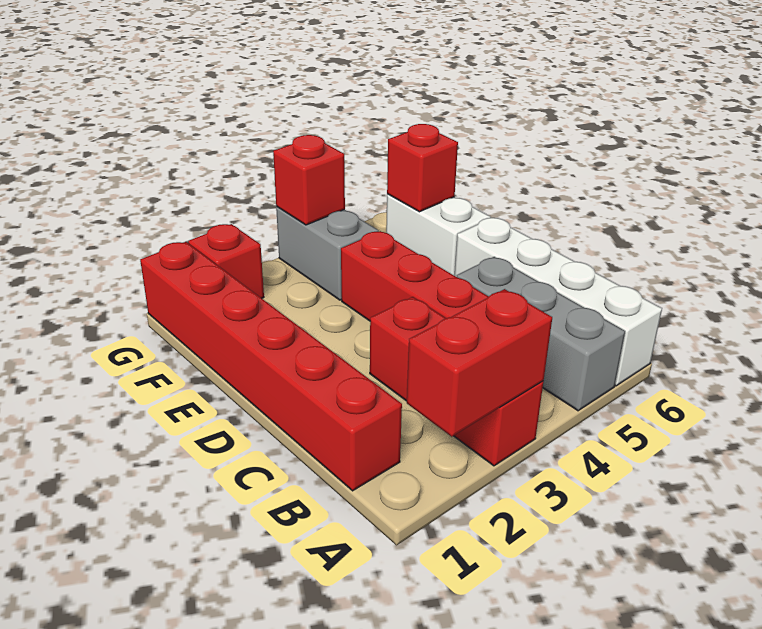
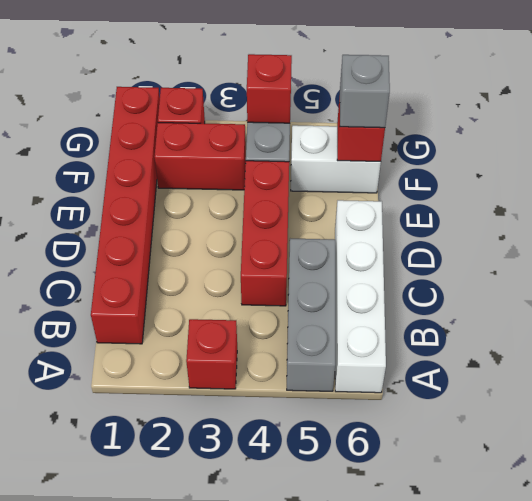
red brick A2:A3 level 2 -> red brick F2:F3 level 1
red brick A3:C3 level 1 -> red brick A3 level 1
white brick E6:F6 level 1 -> white brick F5:F6 level 1
none -> grey brick F6 level 3

